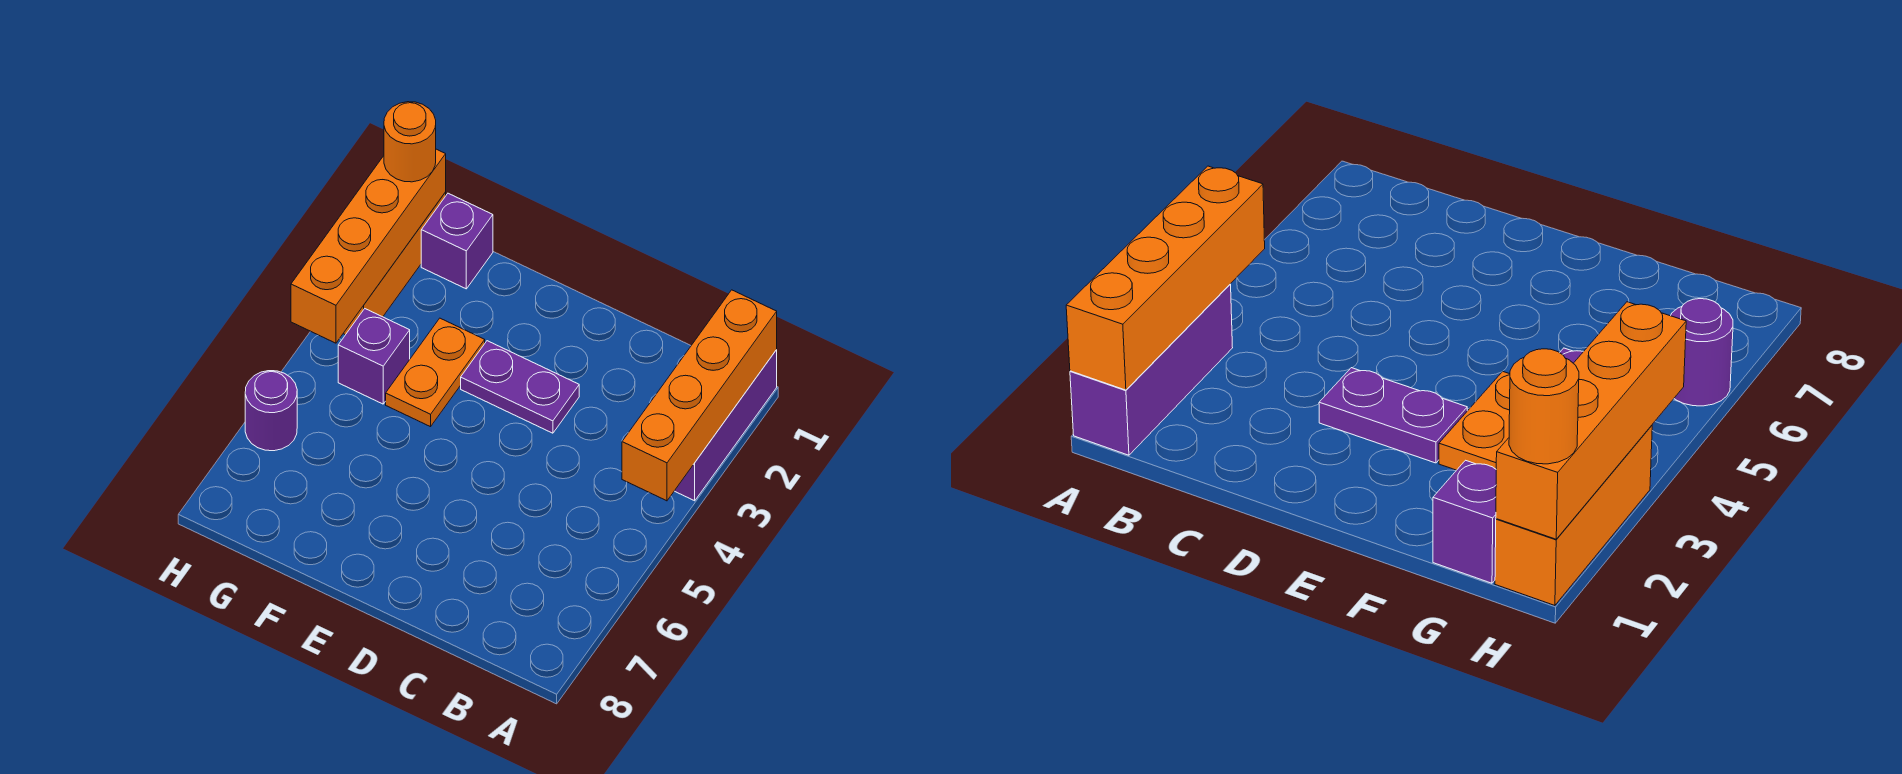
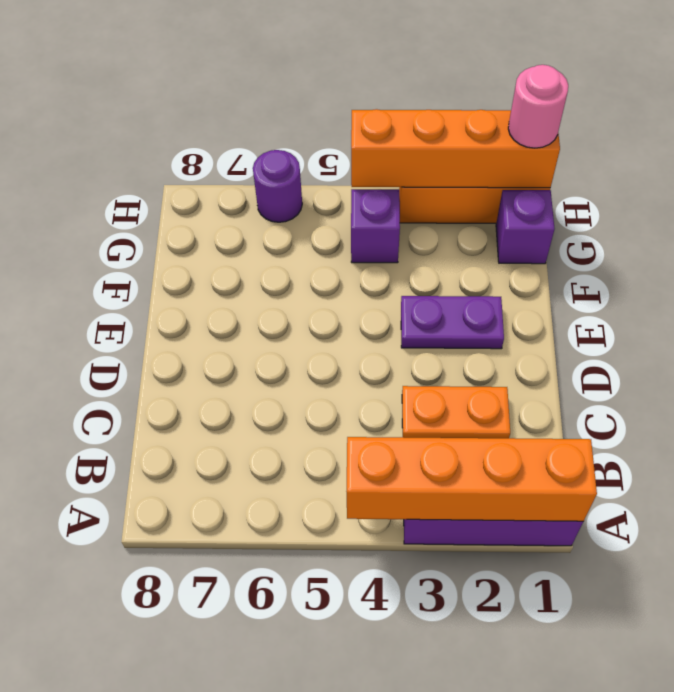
purple plate D3:E3 level 1 -> purple plate E2:E3 level 1
orange plate F3:F4 level 1 -> orange plate C2:C3 level 1
orange round brick H1 level 3 -> pink round brick H1 level 3

